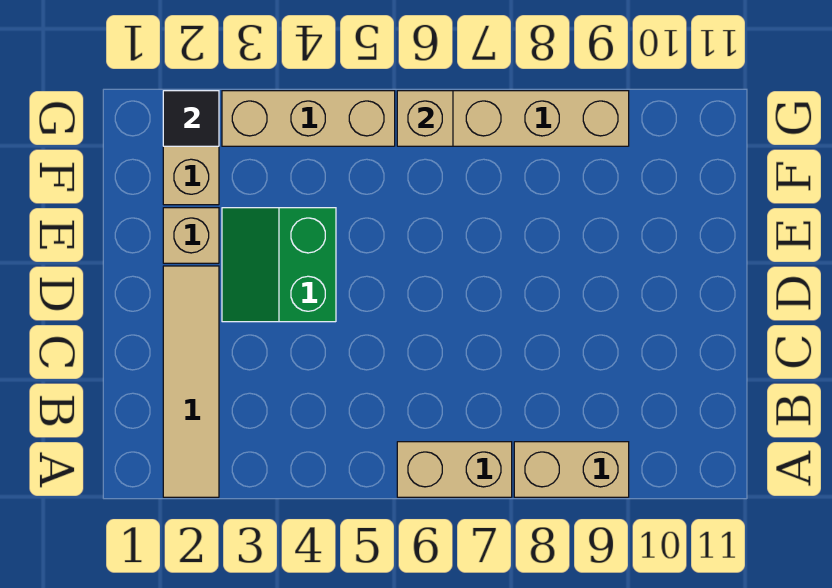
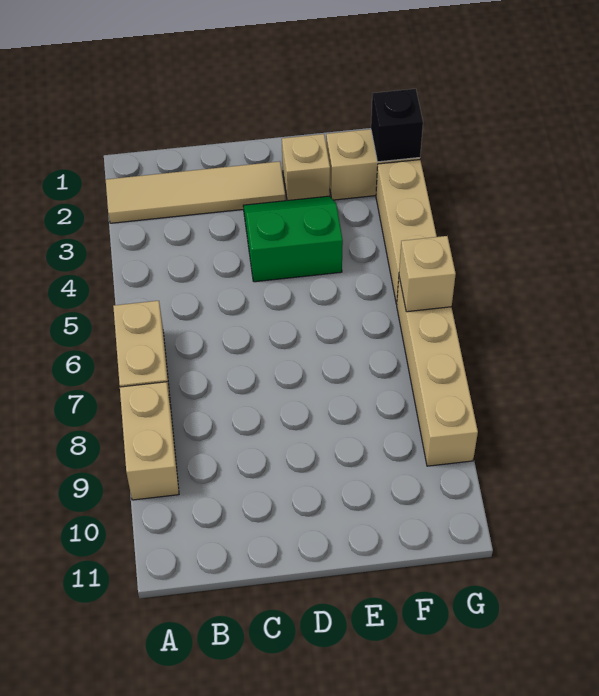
black tile G2 level 2 -> black brick G2 level 2

